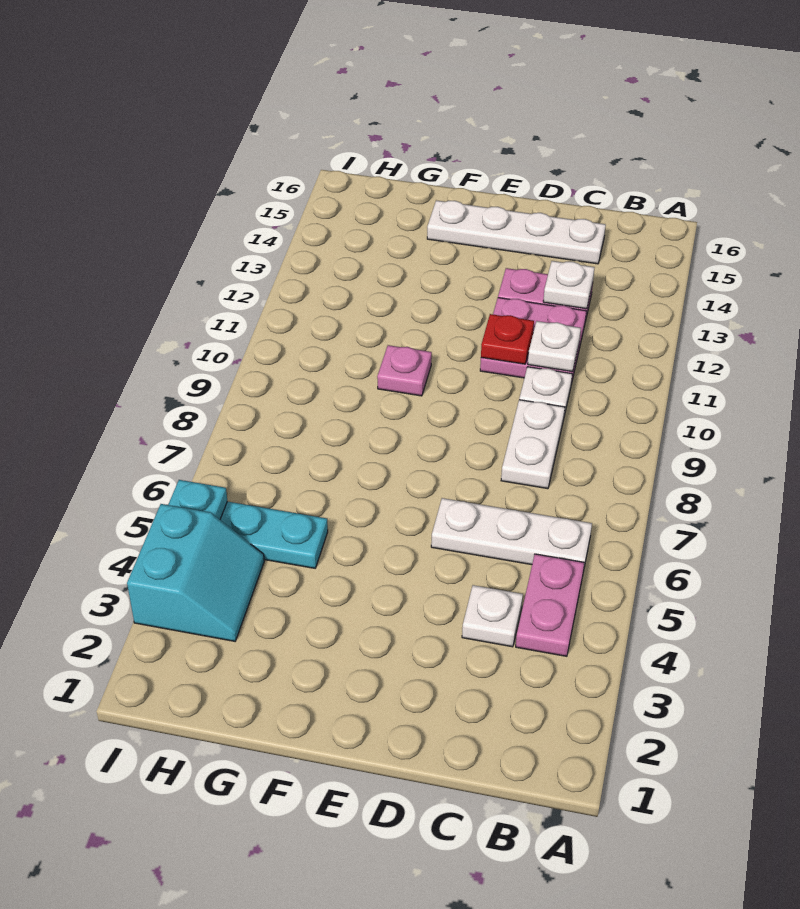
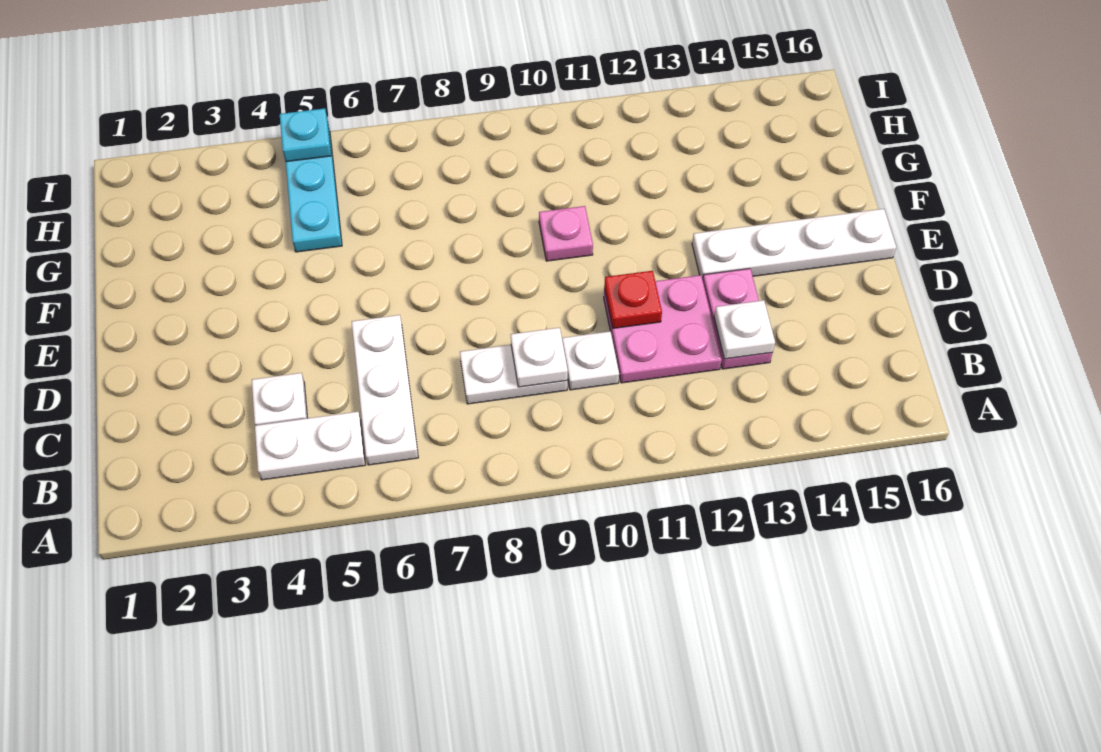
pink plate B4:B5 level 1 -> white plate B4:B5 level 1
white plate C11 level 2 -> white plate C9 level 2
white plate C15:F15 level 1 -> white plate E13:E16 level 1
cyan slope H3:I4 level 1 top I -> none

